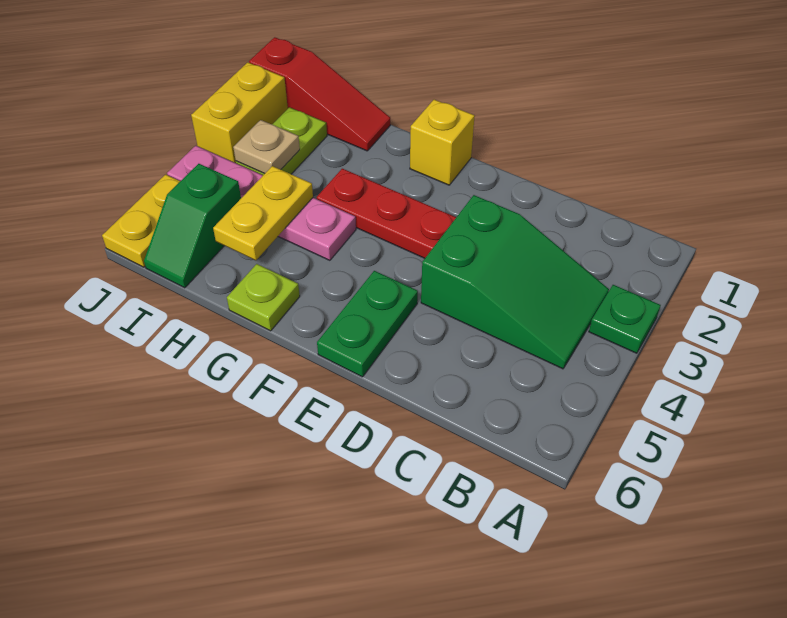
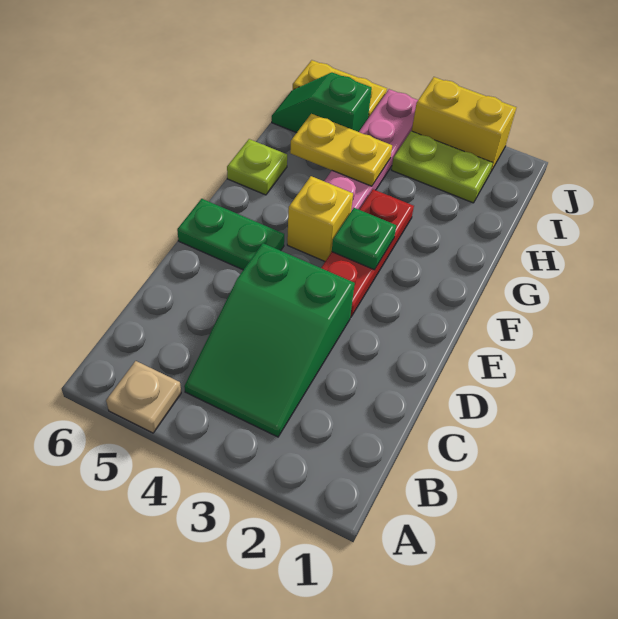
green plate A3 level 1 -> green plate F3 level 2
yellow brick F1 level 1 -> yellow brick F4 level 1
red slope H1:J1 level 1 top J -> none
tan plate I3 level 2 -> tan plate A5 level 1

